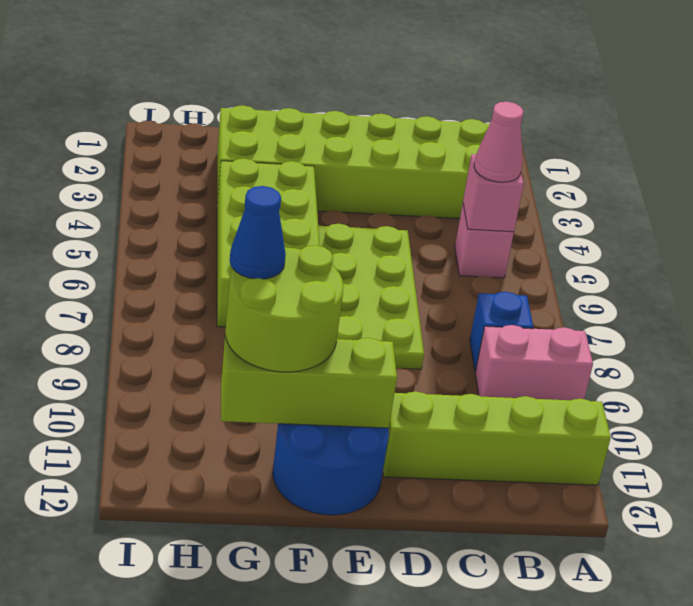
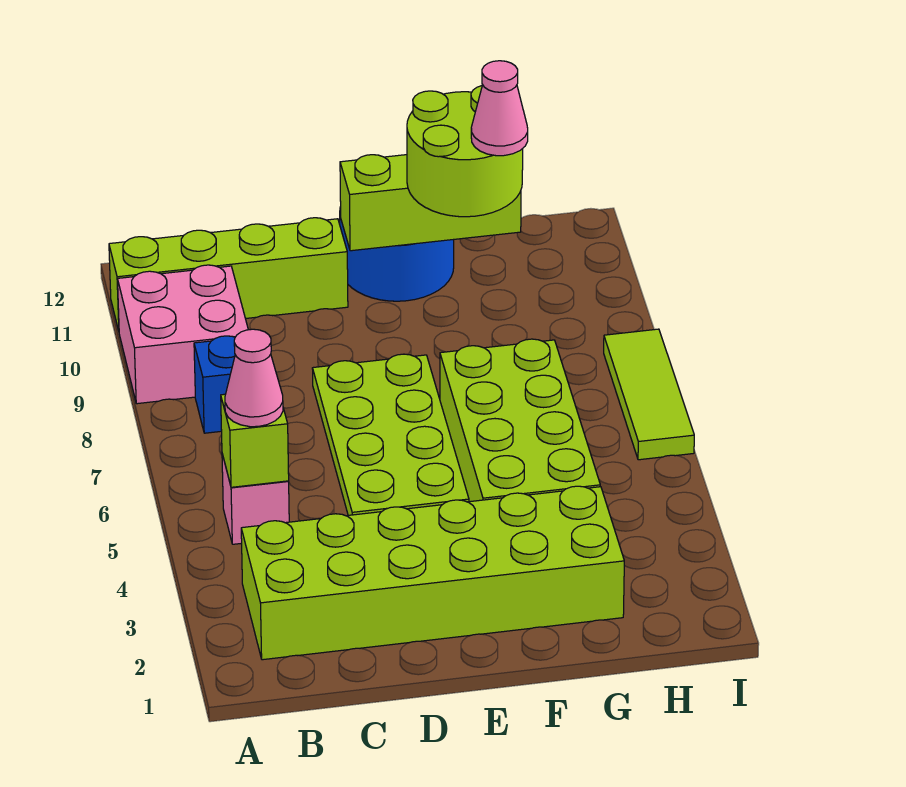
pink brick A9:B9 level 1 -> pink brick A9:B10 level 1
pink brick B5 level 2 -> lime brick B5 level 2
blue cone G10 level 4 -> pink cone G10 level 4
none -> lime tile I6:I8 level 1

